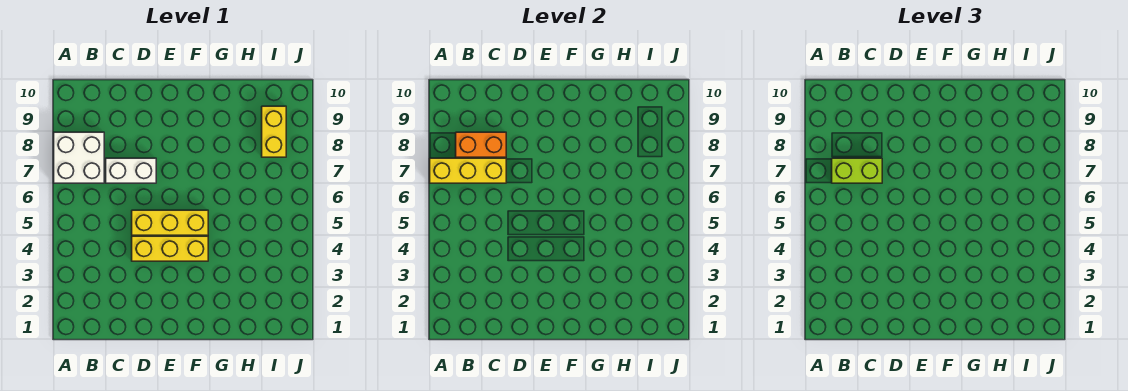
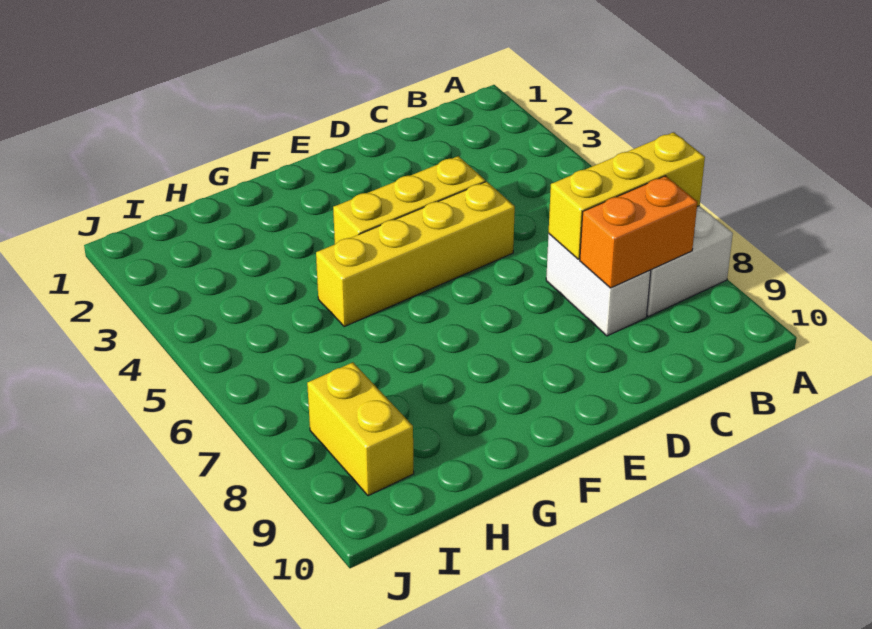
lime brick B7:C7 level 3 -> none
white brick C7:D7 level 1 -> white brick C7:C8 level 1
yellow brick D5:F5 level 1 -> yellow brick D5:G5 level 1

